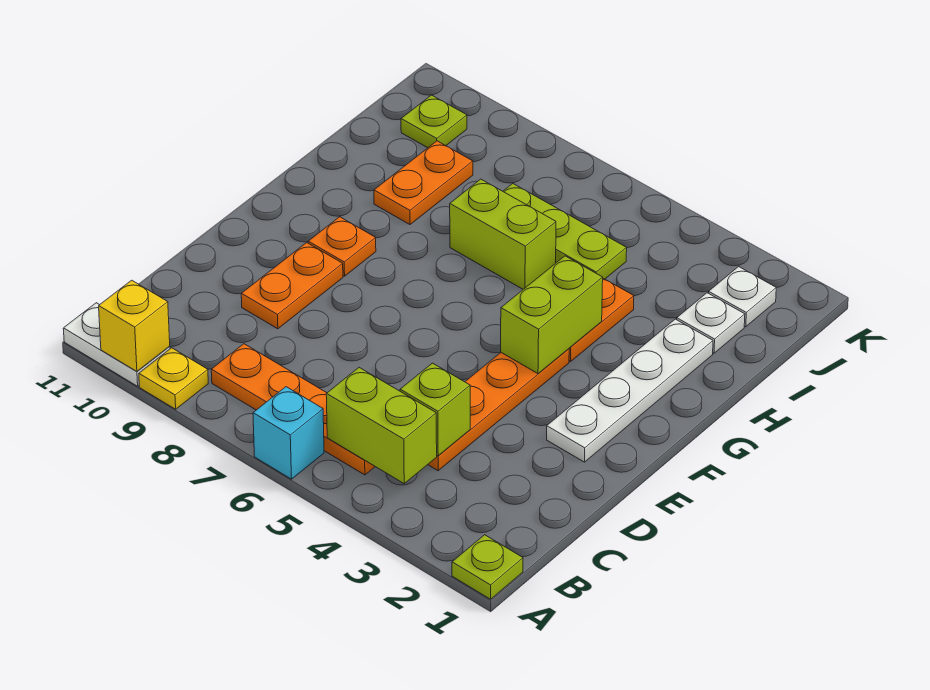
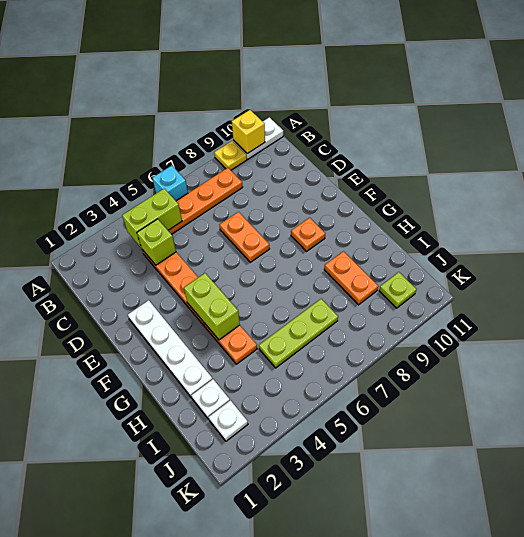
lime plate A1 level 1 -> none
orange plate D9:E9 level 1 -> orange plate D7:E7 level 1
lime brick H6:H7 level 1 -> none

